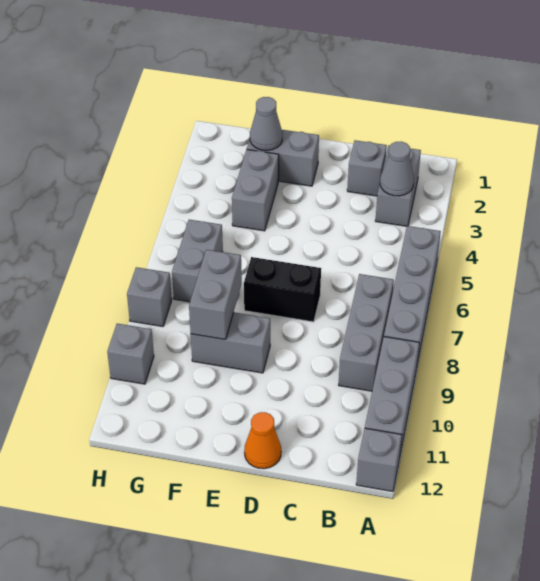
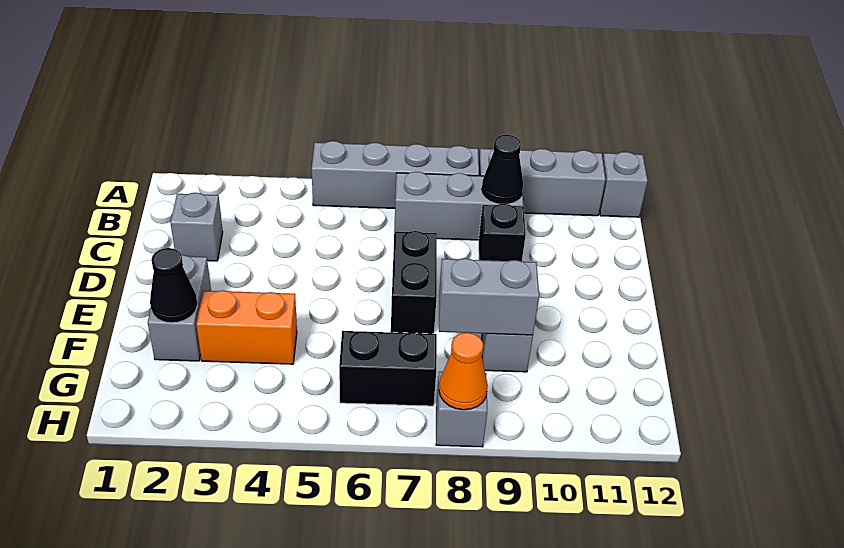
grey brick B2:B3 level 1 -> none
grey cone B3 level 2 -> none
none -> black cone B9 level 2
none -> black brick C9 level 1
orange cone D12 level 1 -> orange cone H8 level 2
grey cone F2 level 2 -> black cone F2 level 2
grey brick F3:F4 level 1 -> orange brick F3:F4 level 1
grey brick G6:G7 level 1 -> black brick G6:G7 level 1
grey brick H10 level 1 -> none

